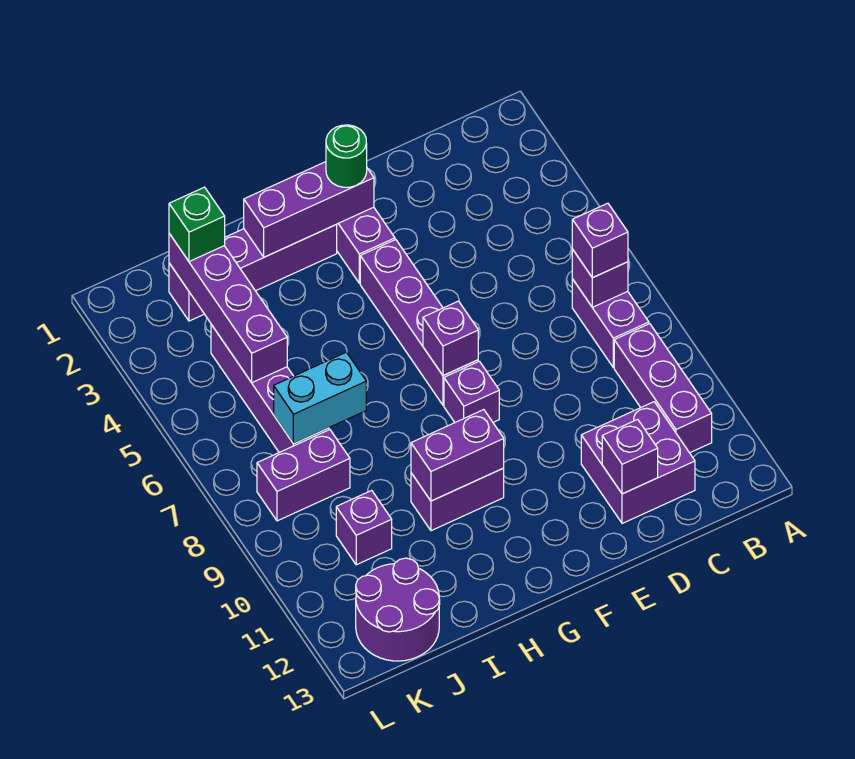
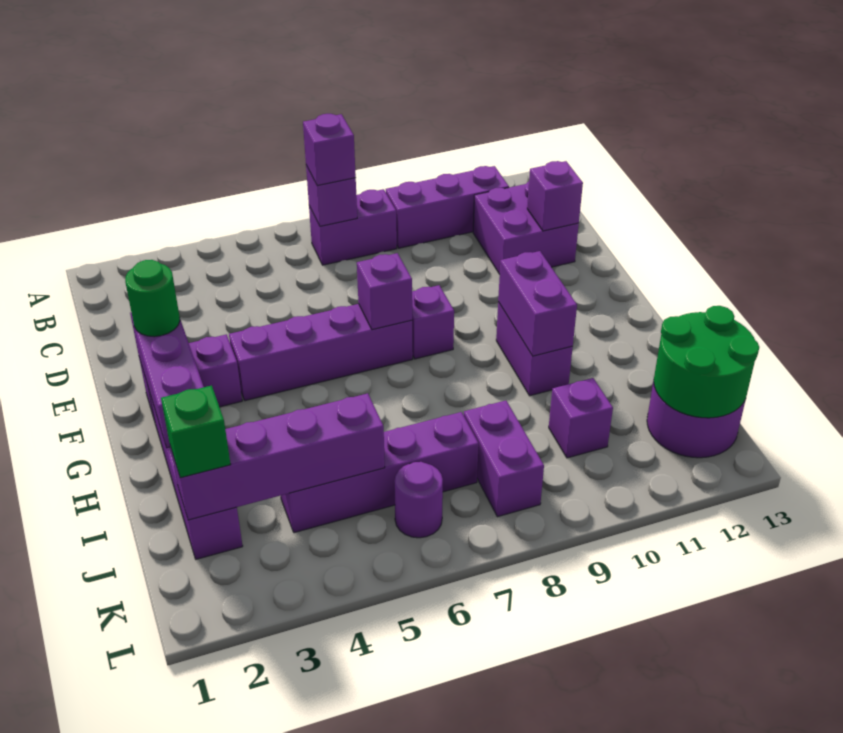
cyan brick I7:J7 level 2 -> none
none -> green round brick J12:K13 level 2
none -> purple round brick K6 level 1

